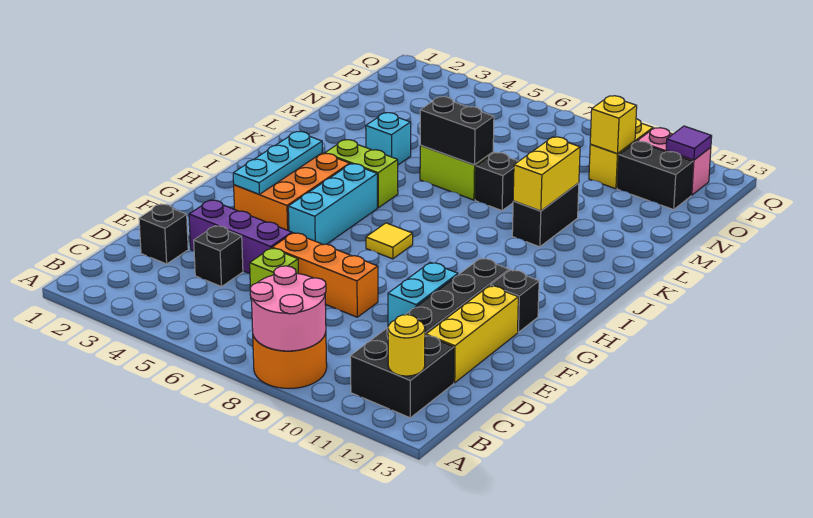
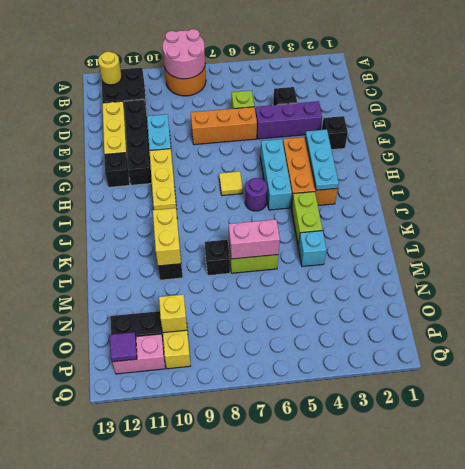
black brick D2 level 1 -> black brick F2 level 1
none -> yellow brick G10:I10 level 1
none -> purple round brick I6 level 1
lime brick J4:J5 level 1 -> lime brick J4:K4 level 1
black brick L6:L7 level 2 -> pink brick L6:L7 level 2

